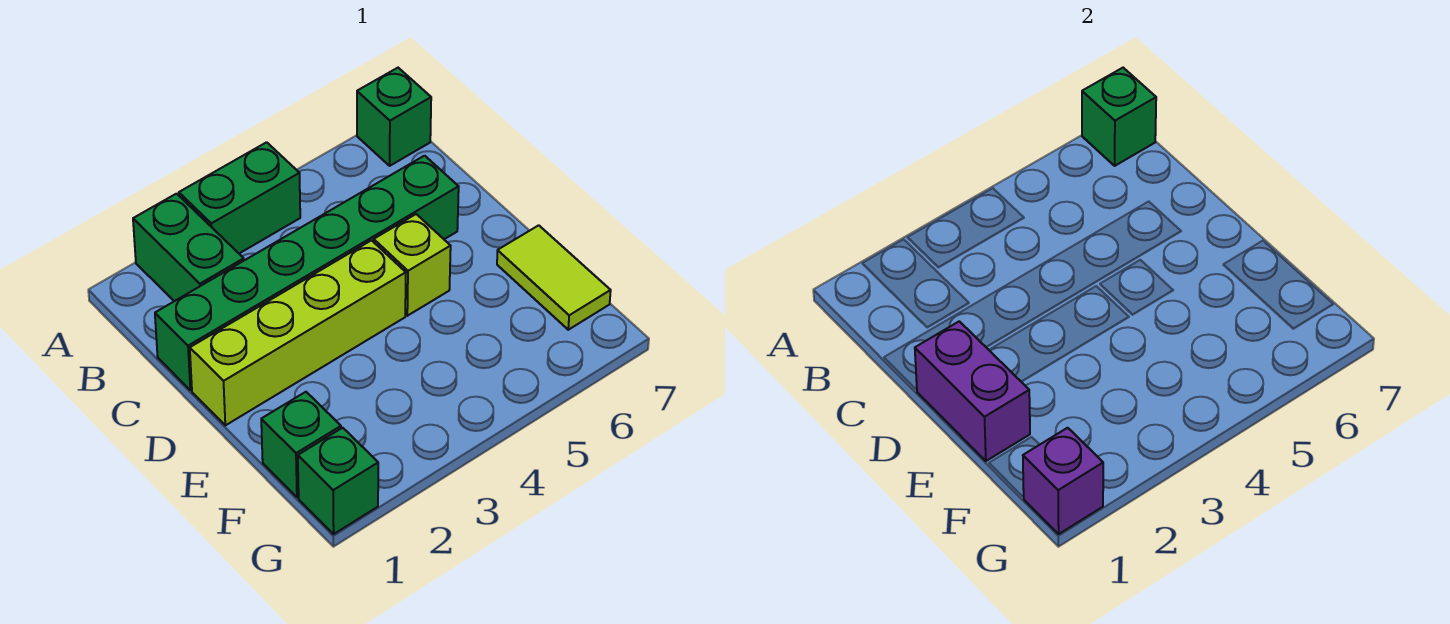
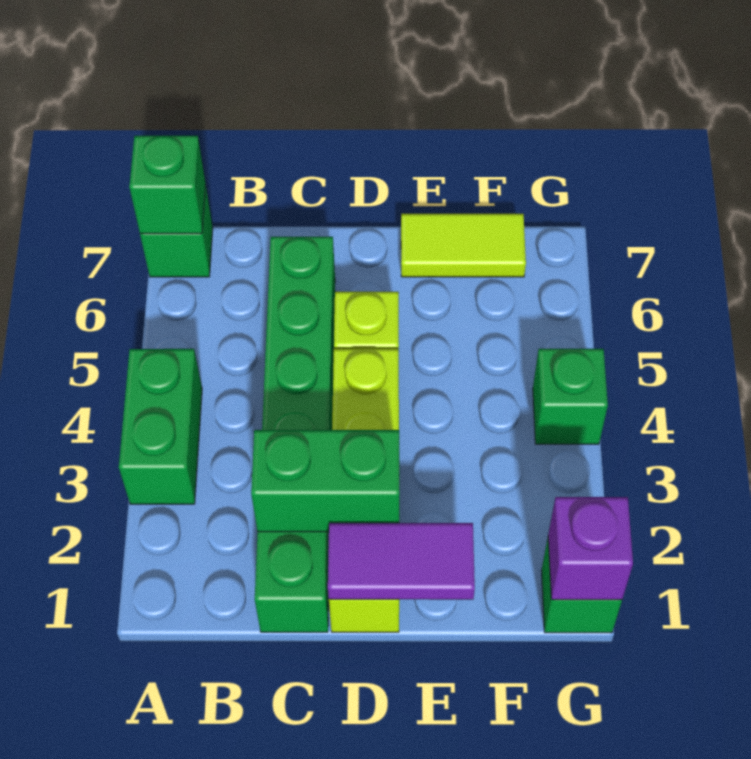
green brick A2:B2 level 1 -> green brick C2:D2 level 2
purple brick D1:E1 level 2 -> purple tile D1:E1 level 2
green brick F1 level 1 -> green brick G4 level 1

